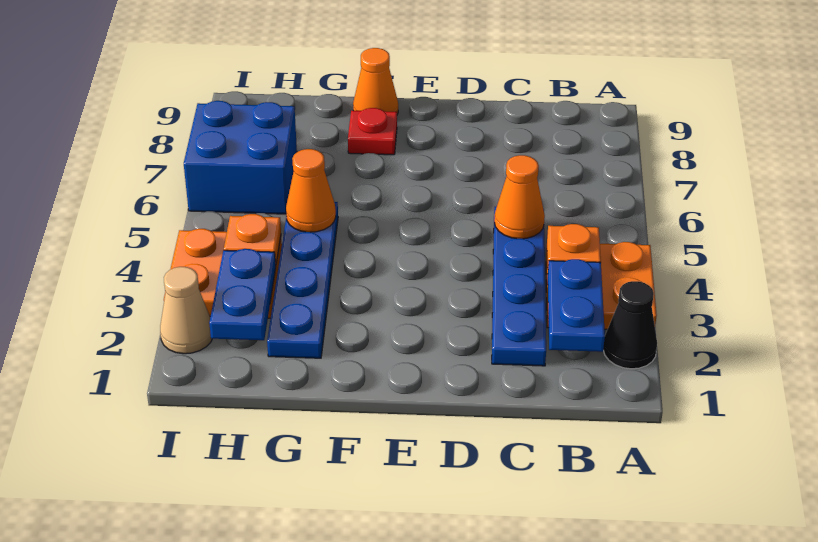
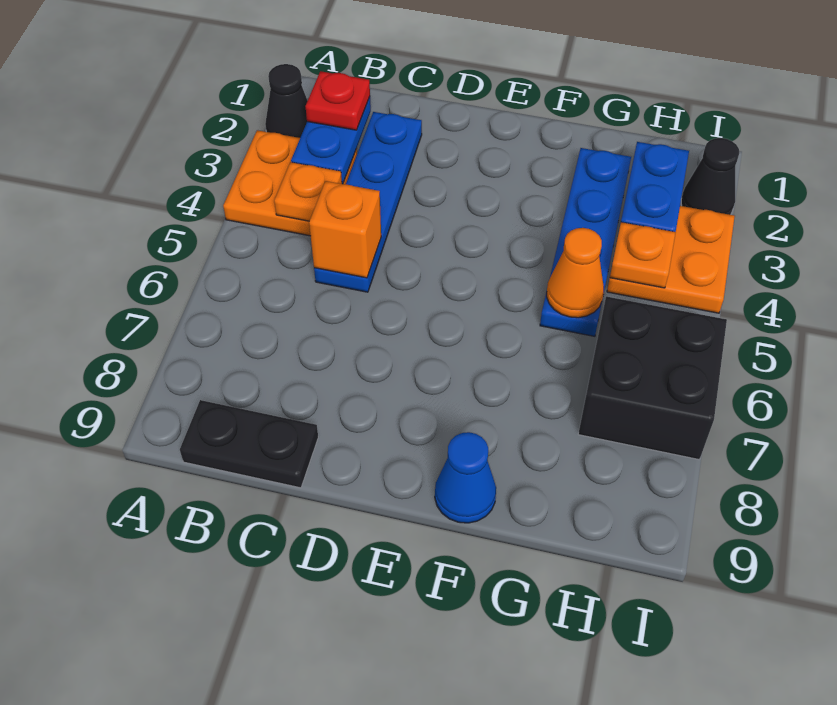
none -> black plate B9:C9 level 1
orange cone C5 level 2 -> orange brick C5 level 2
red plate F8 level 1 -> red plate B2 level 3
orange cone F9 level 1 -> blue cone F9 level 1
blue brick H6:I7 level 1 -> black brick H6:I7 level 1
tan cone I2 level 1 -> black cone I2 level 1

